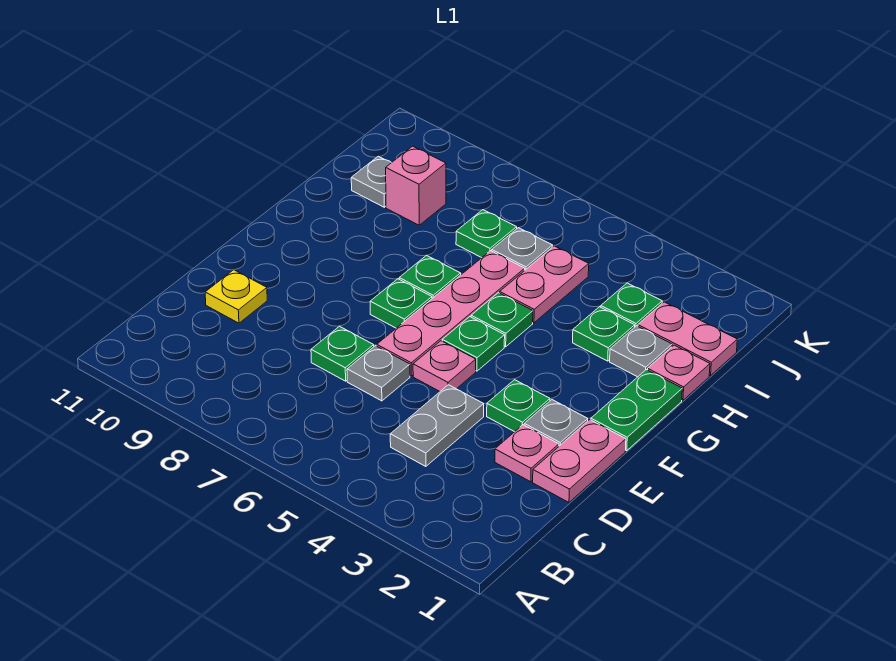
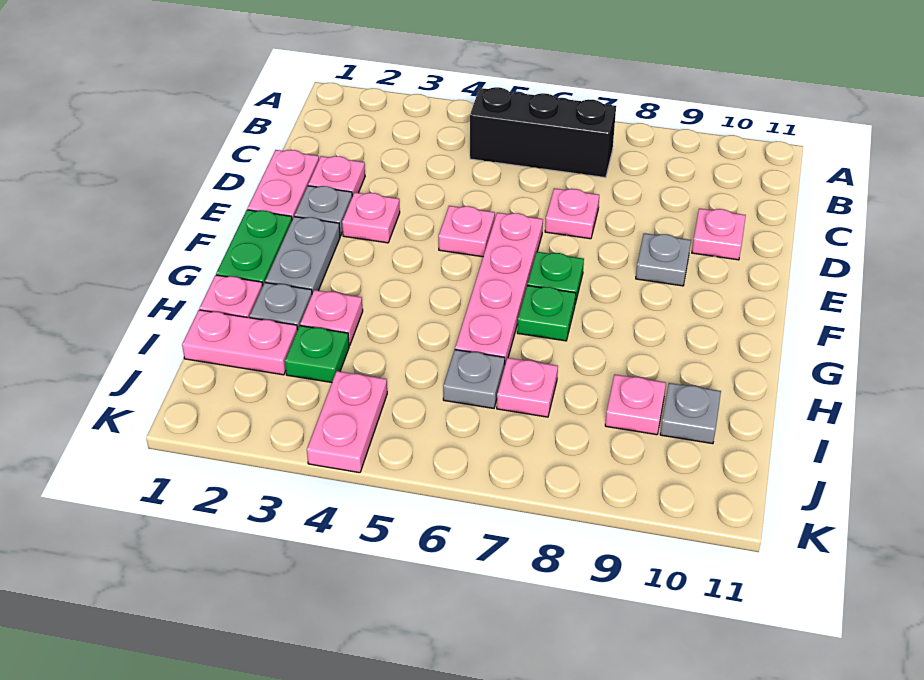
none -> black brick B5:B7 level 1
grey plate C4:D4 level 1 -> grey plate F2:G2 level 1
grey plate D6 level 1 -> grey plate E9 level 1
green plate D7 level 1 -> pink plate D7 level 1
yellow plate D10 level 1 -> pink plate D10 level 1
green plate E3 level 1 -> pink plate E3 level 1
green plate F5 level 1 -> none
green plate G5 level 1 -> none
green plate H3 level 1 -> pink plate H3 level 1
pink plate H5:I5 level 1 -> pink plate J4:K4 level 1
green plate I7 level 1 -> pink plate I7 level 1
pink brick I9 level 1 -> pink plate I9 level 1

